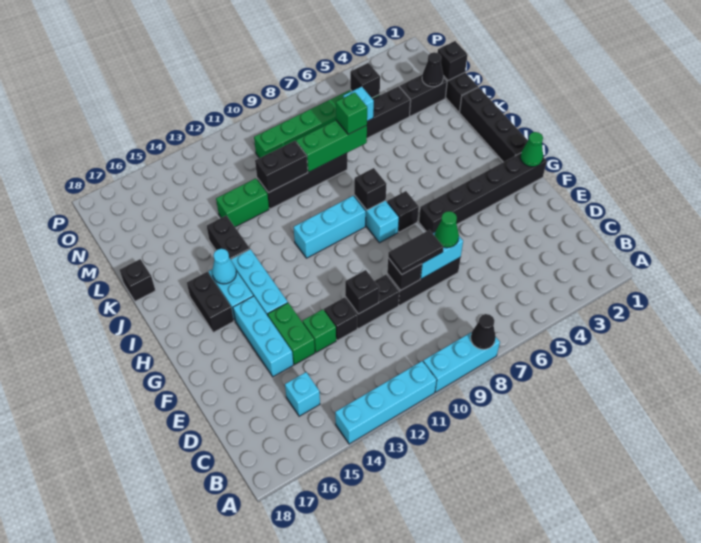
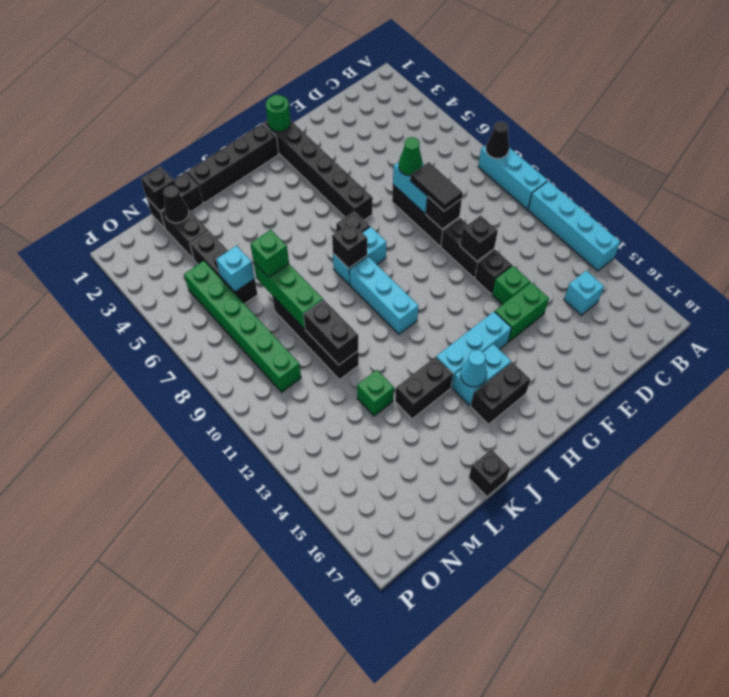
cyan brick E15:G15 level 1 -> none
green cone G1 level 2 -> green round brick G1 level 2
green brick L12:L13 level 1 -> green brick L13 level 1
black brick N5 level 2 -> none

